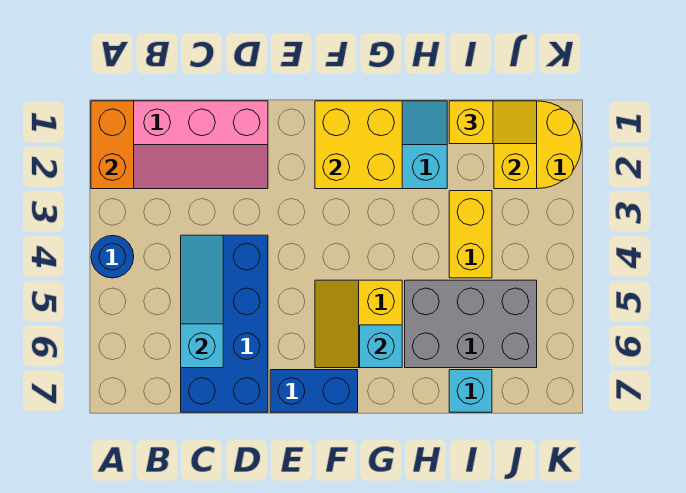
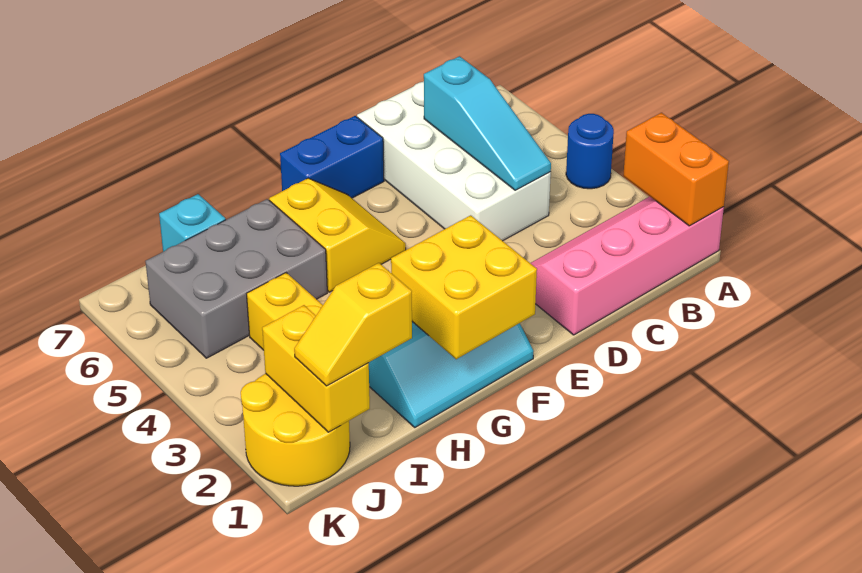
blue brick C4:D7 level 1 -> white brick C4:D7 level 1
cyan brick G6 level 2 -> none

